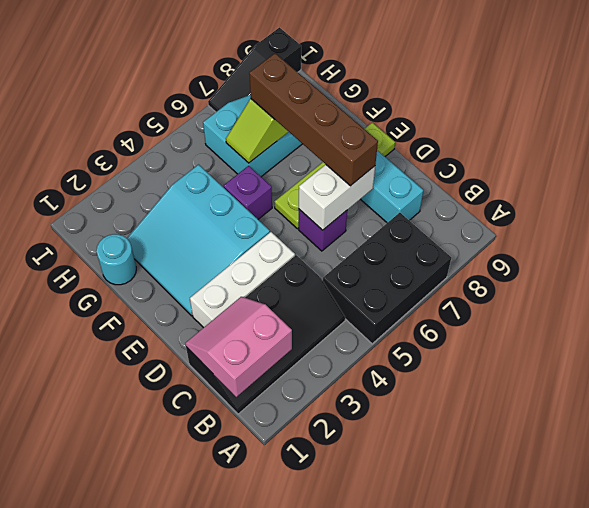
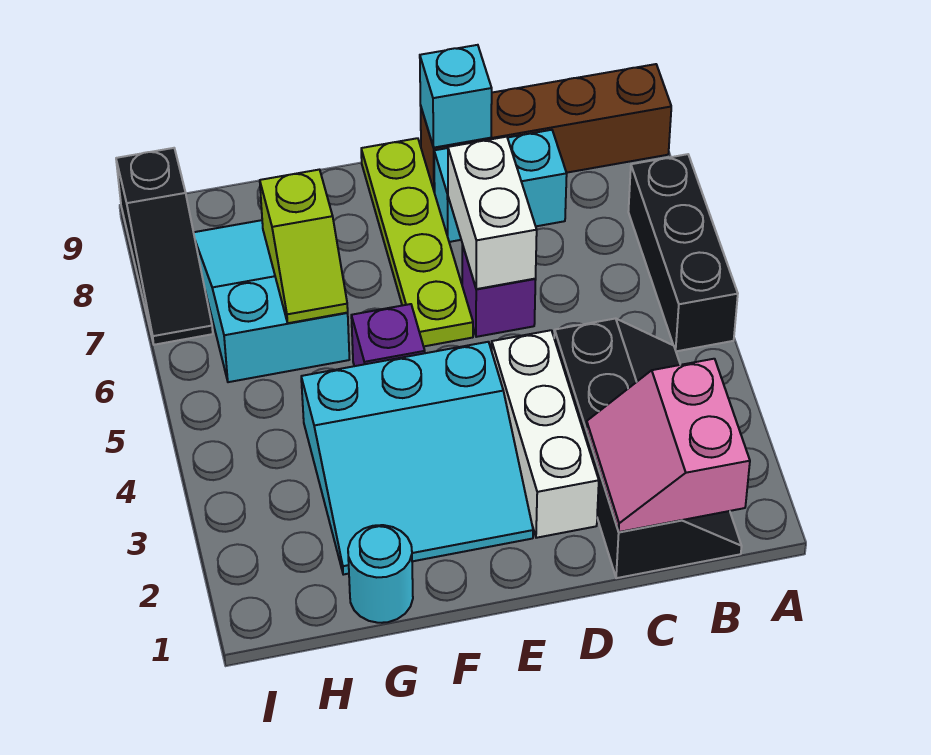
black brick A5:B7 level 1 -> black brick A5:A7 level 1
brown brick D7:G7 level 3 -> brown brick A9:D9 level 1
none -> cyan brick D9 level 2

